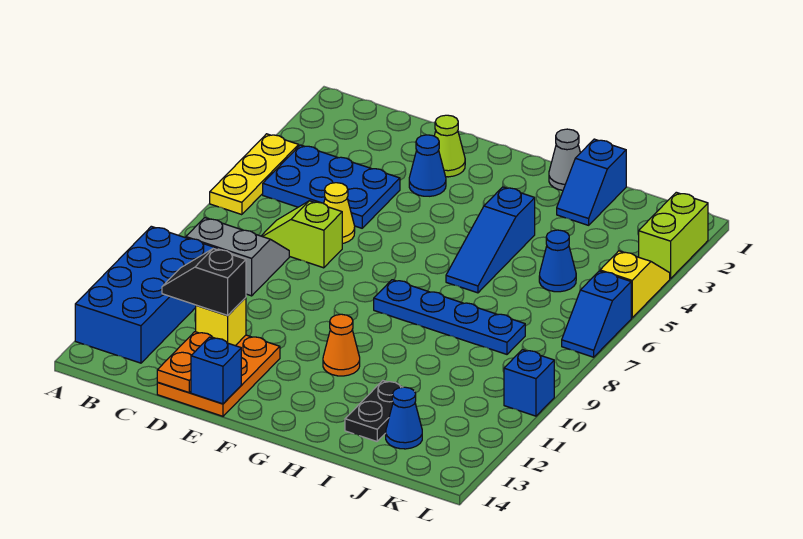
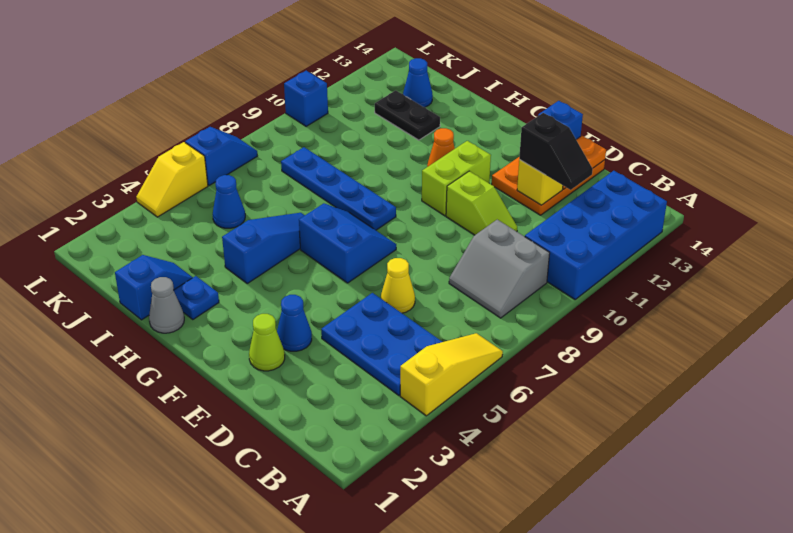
yellow plate A4:A6 level 1 -> yellow slope A4:A6 level 1 top 4
lime slope C7:D7 level 1 top D -> lime slope D10:E10 level 1 top E
none -> blue slope F6:G7 level 1 top 6
none -> blue plate H2 level 1
black plate I12:I13 level 1 -> black plate I12:J12 level 1
lime brick L2:L3 level 1 -> lime brick F10:F11 level 1

